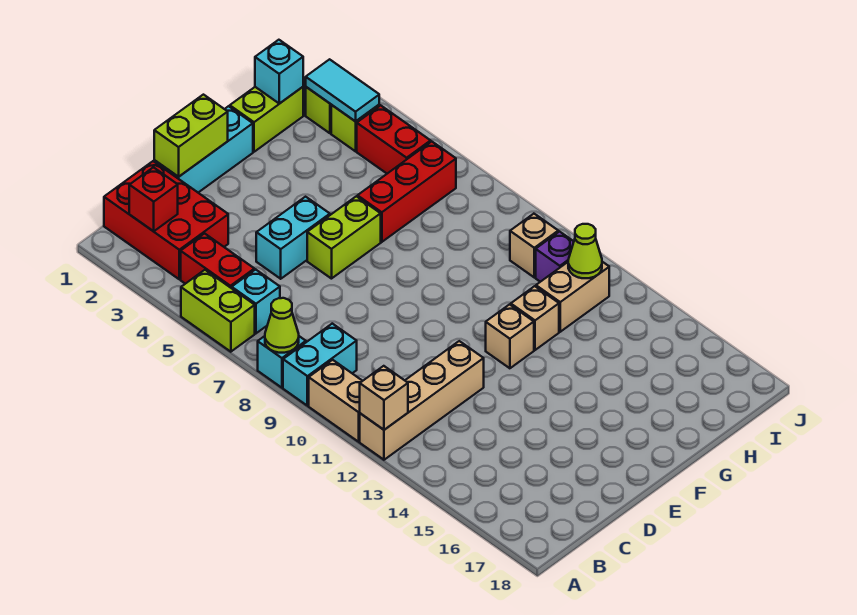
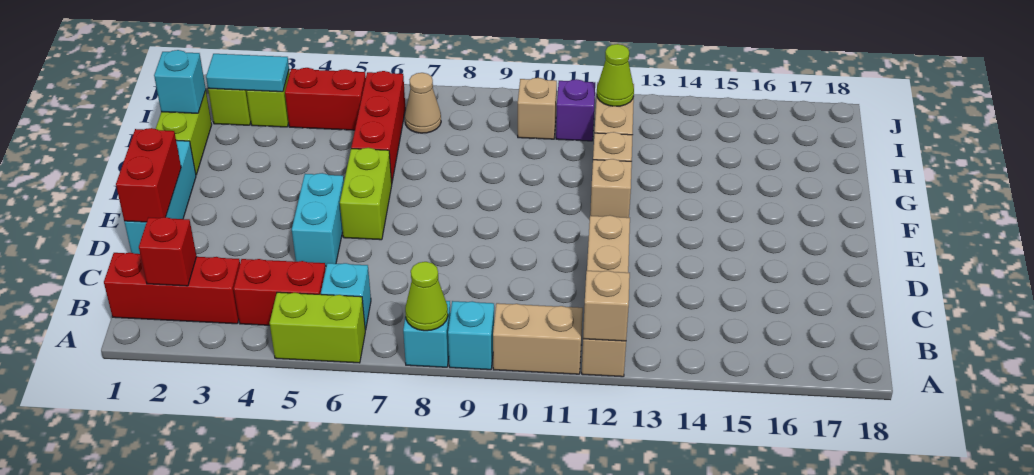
cyan brick A9:B9 level 1 -> cyan brick A9 level 1
red brick B1:C3 level 1 -> red brick B1:B3 level 1
lime brick D1:E1 level 2 -> red brick D1:E1 level 2
none -> tan cone I7 level 1

